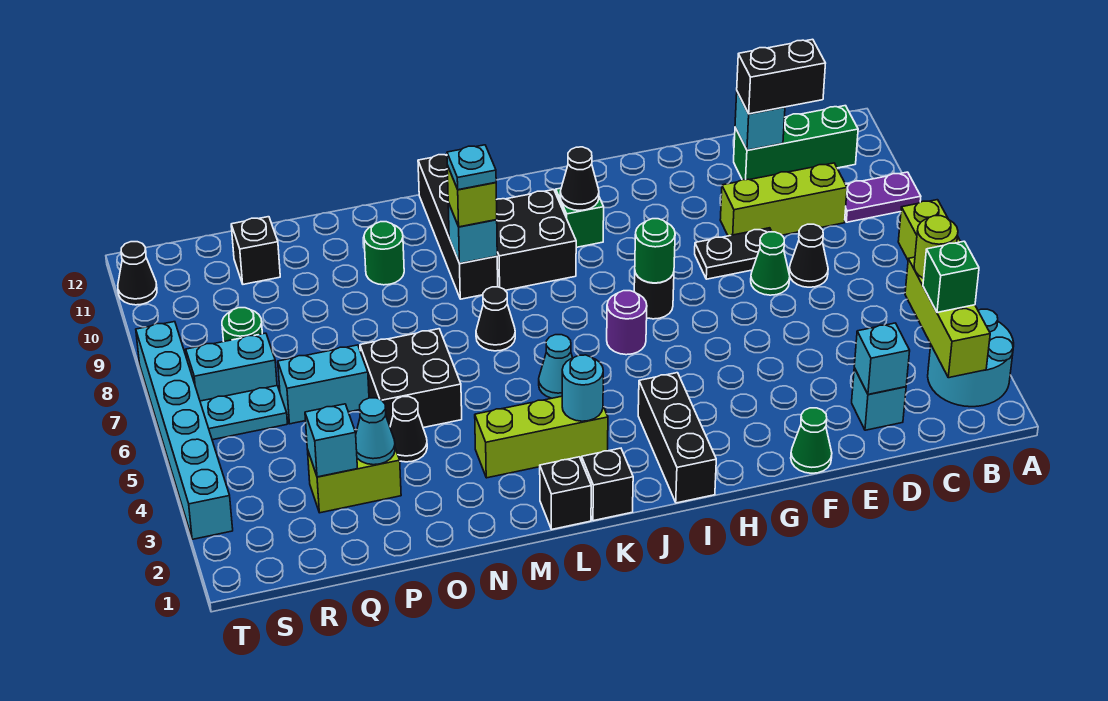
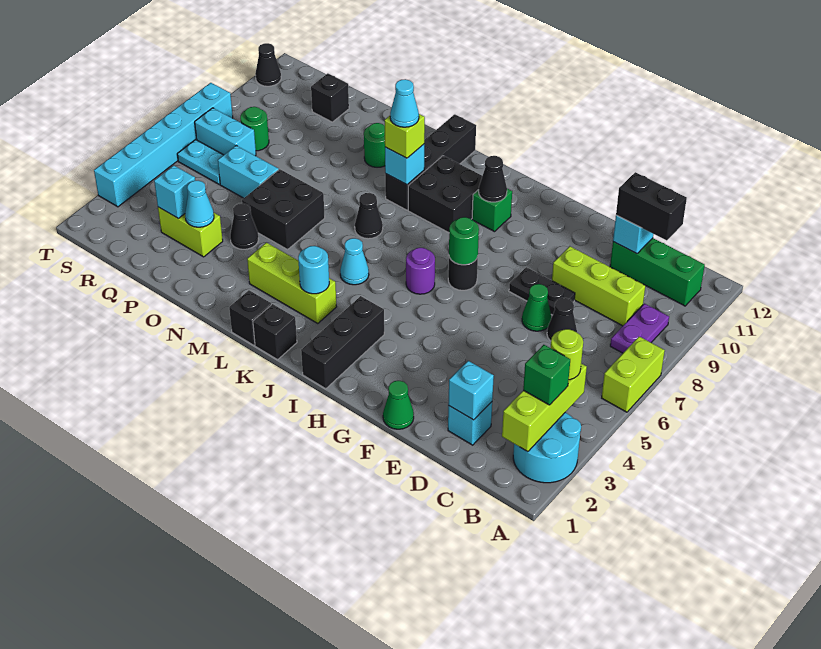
purple plate A9:B9 level 1 -> purple plate B8:B9 level 1
cyan plate L9 level 4 -> cyan cone L9 level 4

